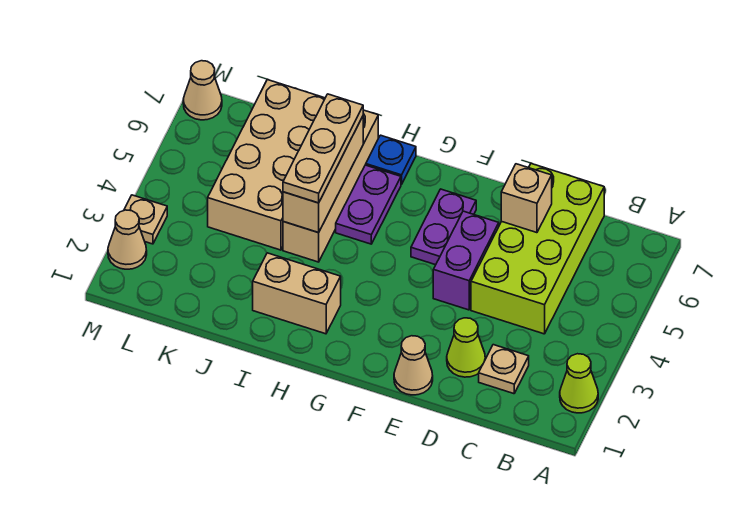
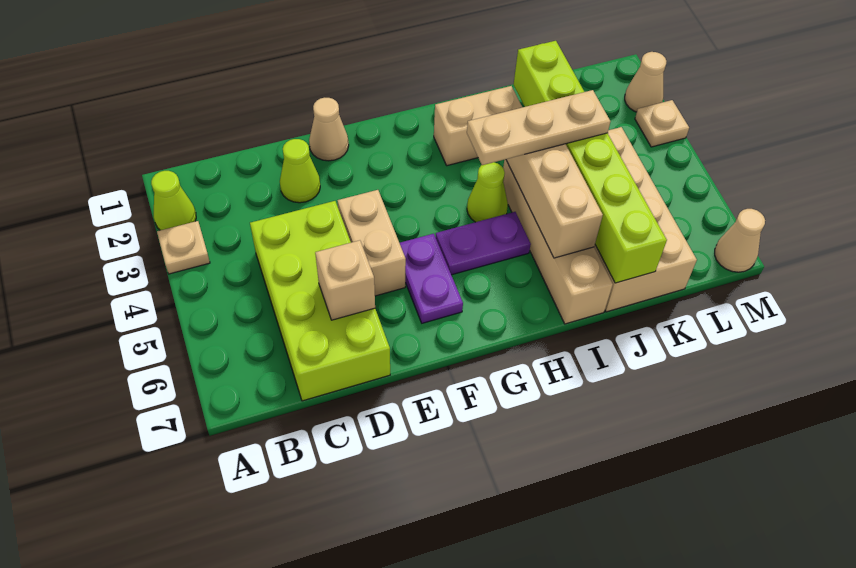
tan plate C2 level 1 -> tan plate A3 level 1
purple brick E4:E5 level 1 -> tan brick E4:E5 level 1
none -> lime cone H4 level 1
purple plate H5:H6 level 1 -> purple plate G5:H5 level 1
blue plate H7 level 1 -> none
tan plate I4:I6 level 3 -> tan plate H4:J4 level 3
none -> lime brick J2:J7 level 2

